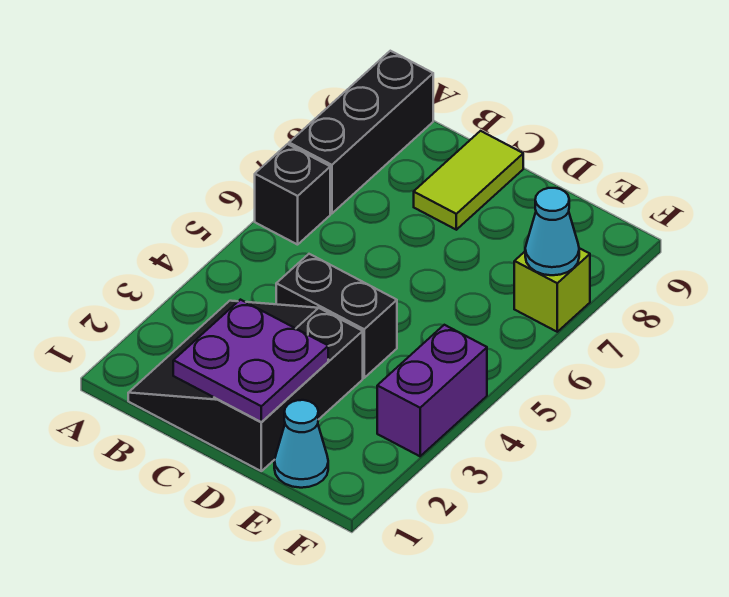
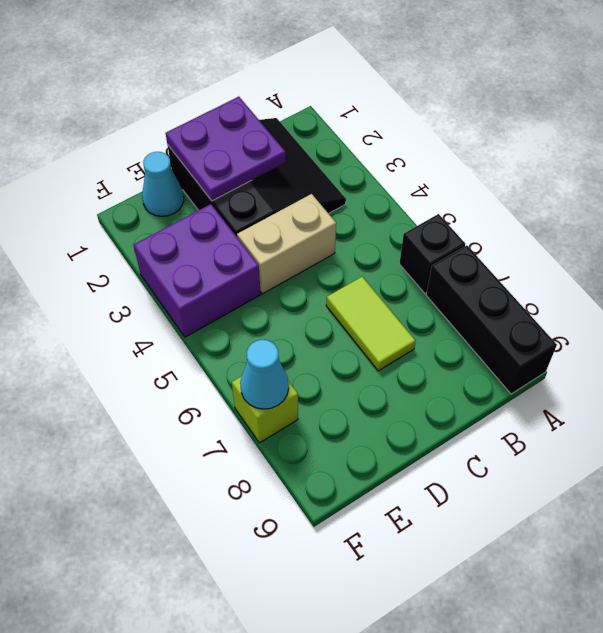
black brick C4:D4 level 1 -> tan brick C4:D4 level 1
lime tile C8:C9 level 1 -> lime tile C6:C7 level 1
purple brick F3:F4 level 1 -> purple brick E3:F4 level 1

